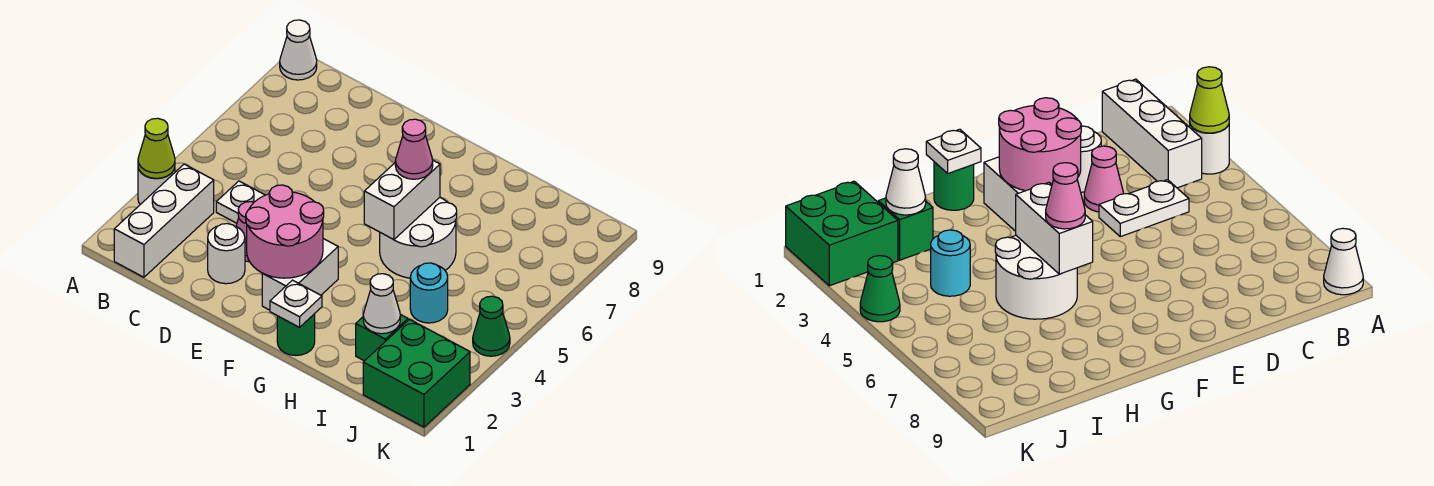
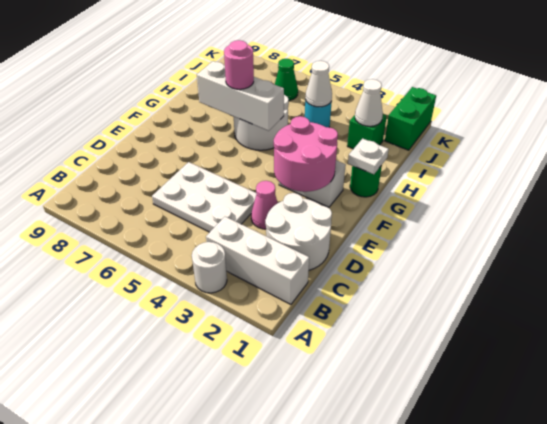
lime cone A3 level 2 -> none
white cone A9 level 1 -> white cone I4 level 2
white plate C4:D4 level 1 -> white plate C4:D6 level 1
white round brick D2 level 1 -> white round brick C1:D2 level 1
white brick G5:G6 level 2 -> white brick G5:G7 level 2
pink cone G6 level 3 -> pink round brick G6 level 3
green brick J1:K2 level 1 -> green brick J1:K1 level 1
green cone K4 level 1 -> green cone J6 level 1

